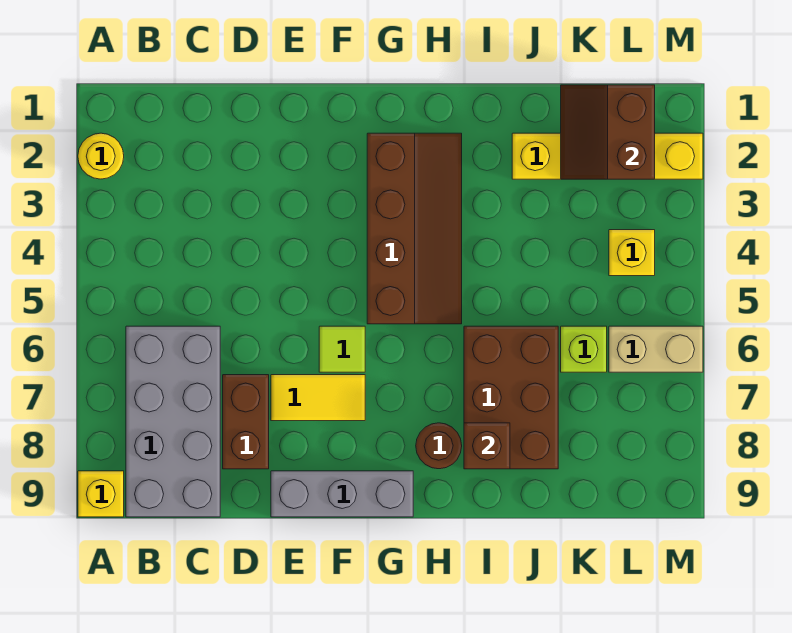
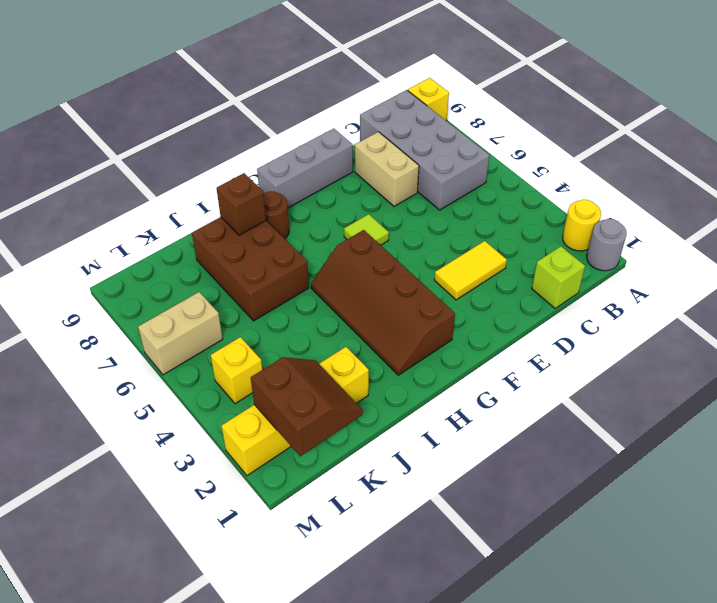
none -> grey round brick A1 level 1
brown brick D7:D8 level 1 -> tan brick D7:D8 level 1
yellow tile E7:F7 level 1 -> yellow tile D3:E3 level 1
lime brick K6 level 1 -> lime brick C1 level 1

